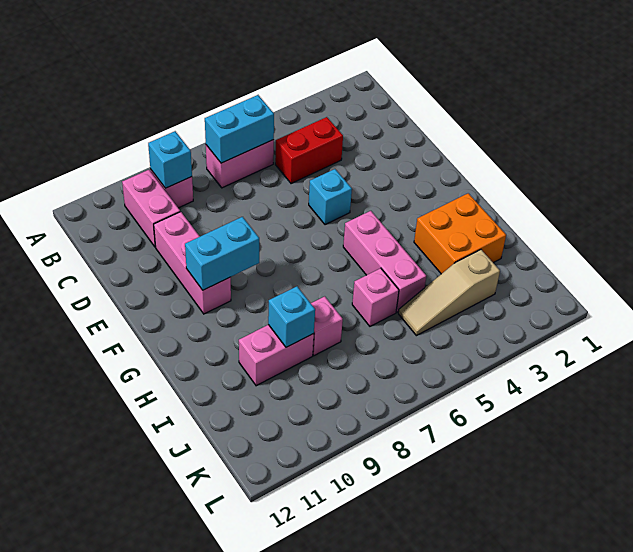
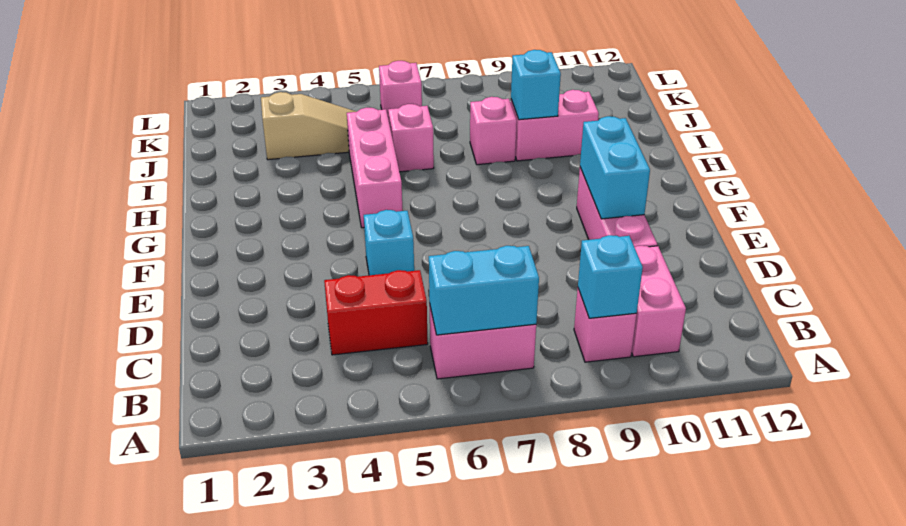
cyan brick F9:F10 level 2 -> cyan brick E10:F10 level 2
orange brick H2:I3 level 1 -> none
none -> pink brick K6 level 1

